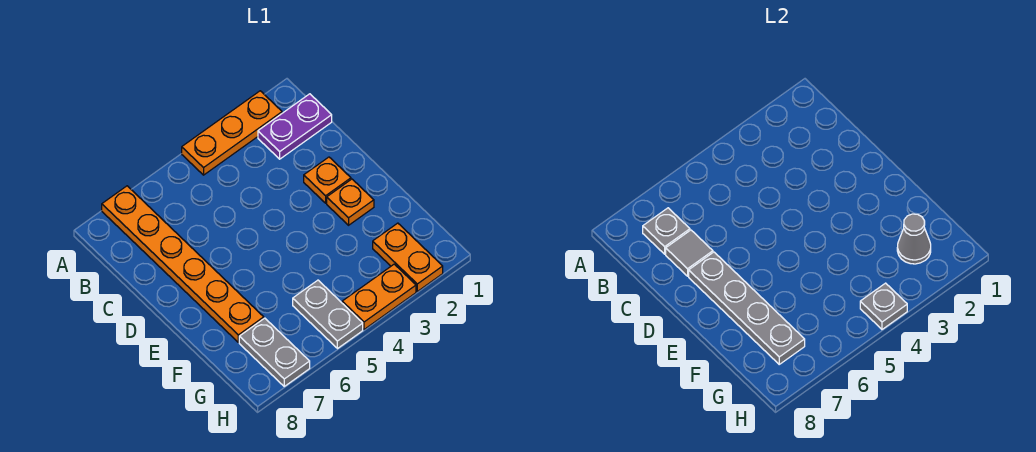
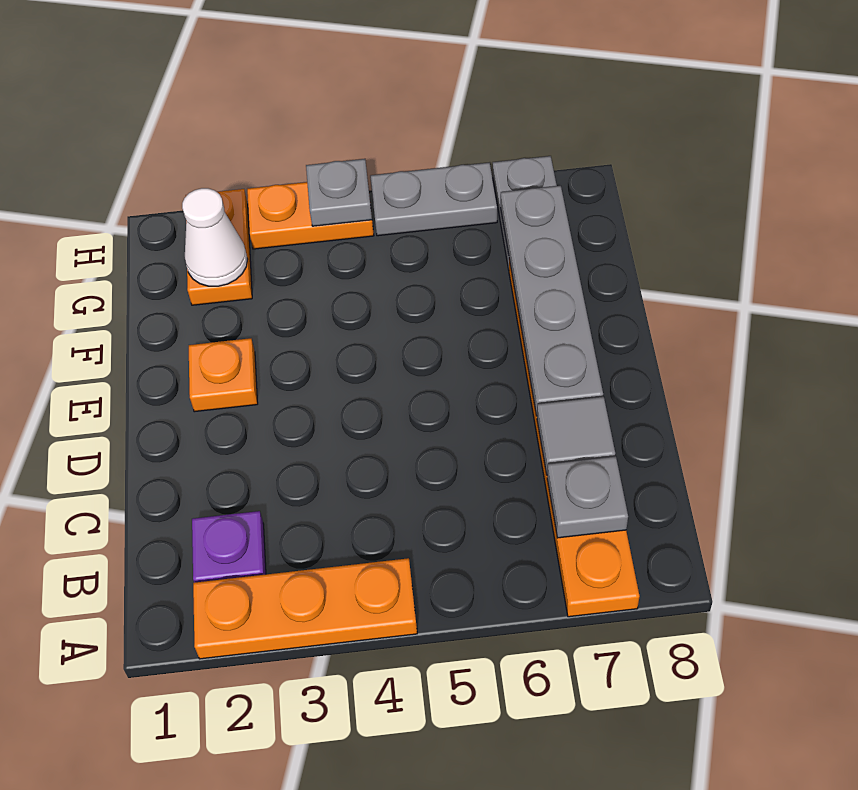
purple plate B1:B2 level 1 -> purple plate B2 level 1
orange plate D2 level 1 -> none
grey cone G2 level 2 -> white cone G2 level 2
grey plate G5:H5 level 1 -> grey plate H5:H6 level 1

